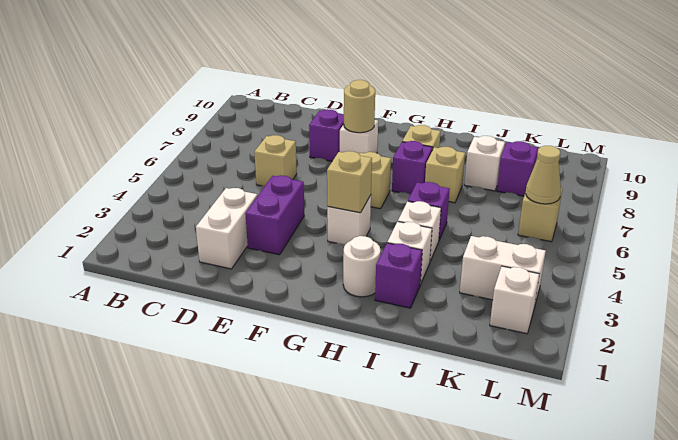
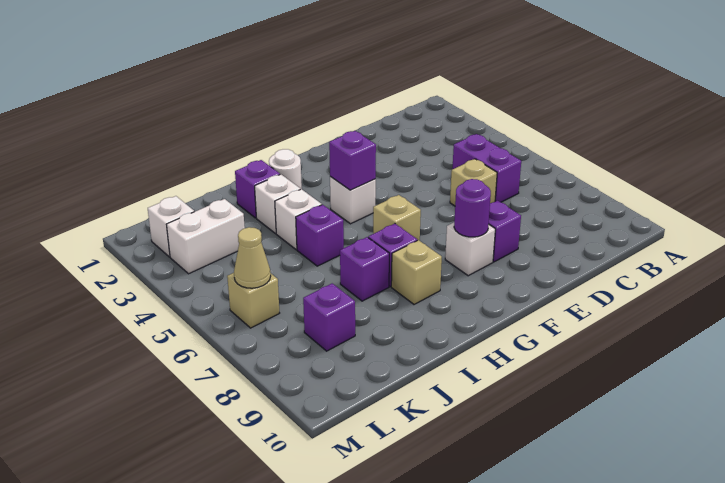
white brick D2:D3 level 1 -> none
purple brick E3:E4 level 1 -> purple brick C5:C6 level 1
tan round brick F8 level 2 -> purple round brick F8 level 2
tan brick G4 level 2 -> purple brick G4 level 2
tan brick I7 level 1 -> purple brick I7 level 1
white brick J8 level 1 -> none

